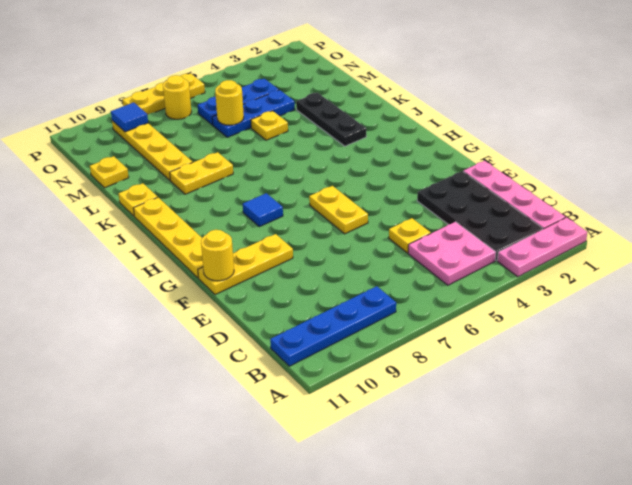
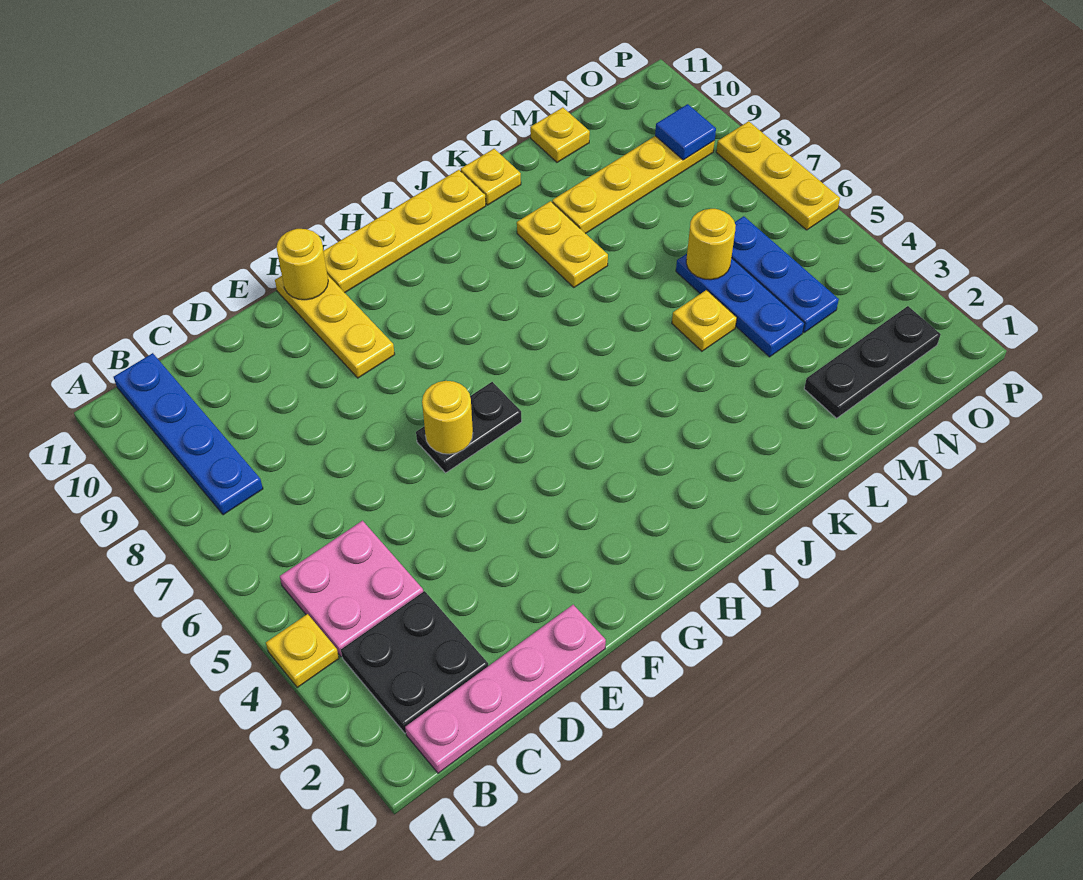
pink plate A1:A3 level 1 -> none
black plate B2:E3 level 1 -> black plate B2:C3 level 1
yellow plate D5 level 1 -> yellow plate A4 level 1
yellow plate F6:G6 level 1 -> black plate F6:G6 level 1
blue tile H8 level 1 -> none
black plate J3:L3 level 1 -> black plate M2:O2 level 1
yellow round brick O7 level 1 -> yellow round brick F6 level 2

